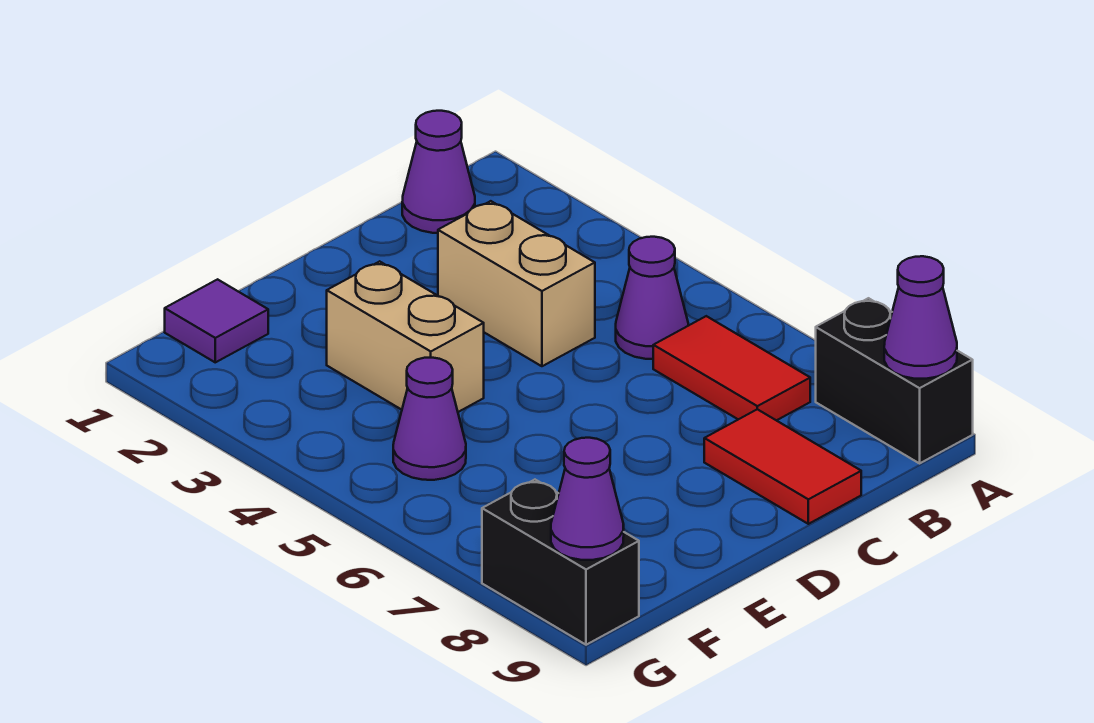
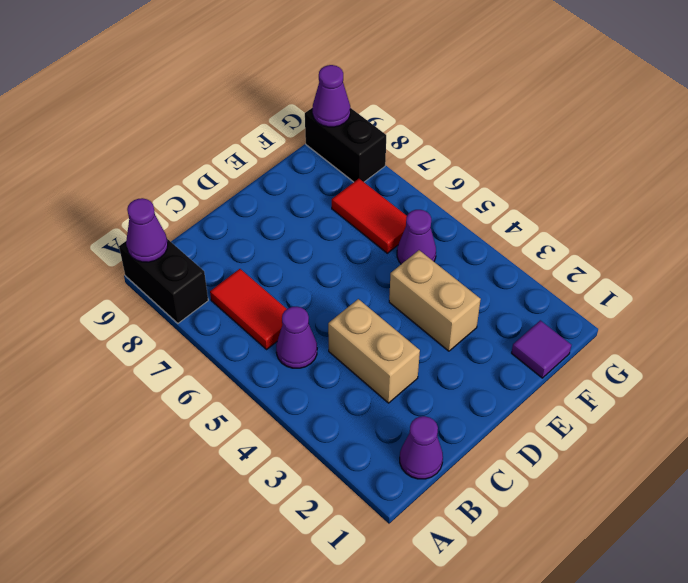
red tile C8:C9 level 1 -> red tile F6:F7 level 1

